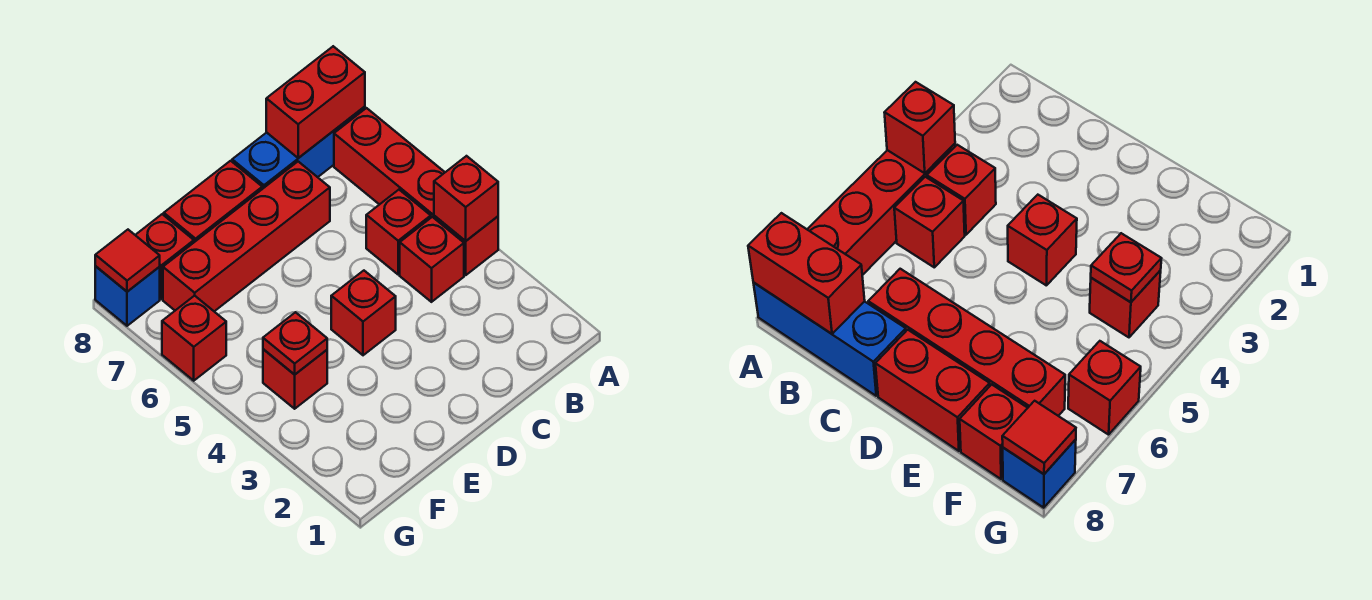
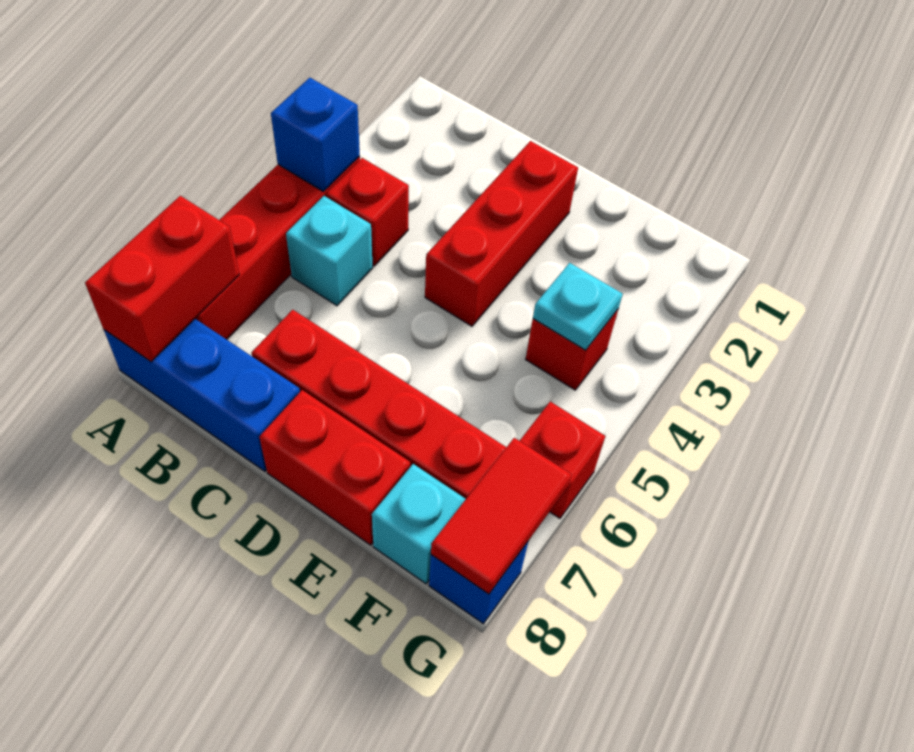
red brick A4 level 2 -> blue brick A4 level 2
red brick A8:B8 level 2 -> red brick A7:A8 level 2
red brick B5 level 1 -> cyan brick B5 level 1
red brick D4 level 1 -> red brick D2:D4 level 1
red plate F4 level 2 -> cyan plate F4 level 2
red brick F8 level 1 -> cyan brick F8 level 1
red tile G8 level 2 -> red tile G7:G8 level 2

